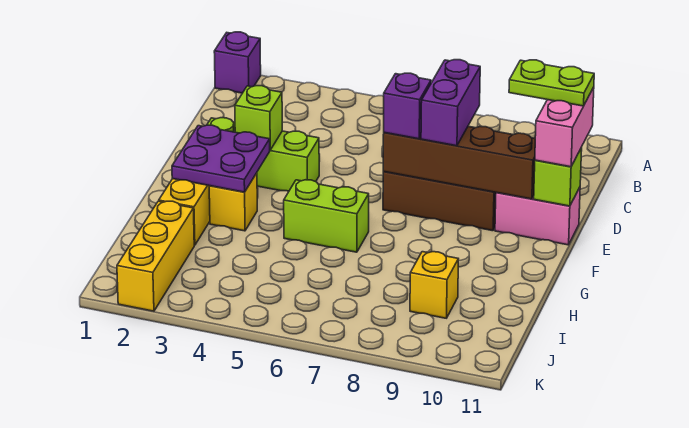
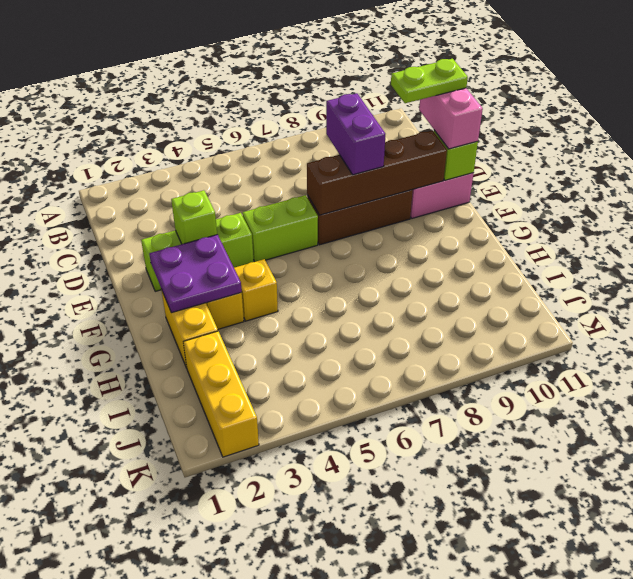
purple brick A1 level 1 -> none
purple brick E7 level 3 -> none
lime brick G5:G6 level 1 -> lime brick E5:E6 level 1
yellow brick I9 level 1 -> yellow brick G4 level 1

